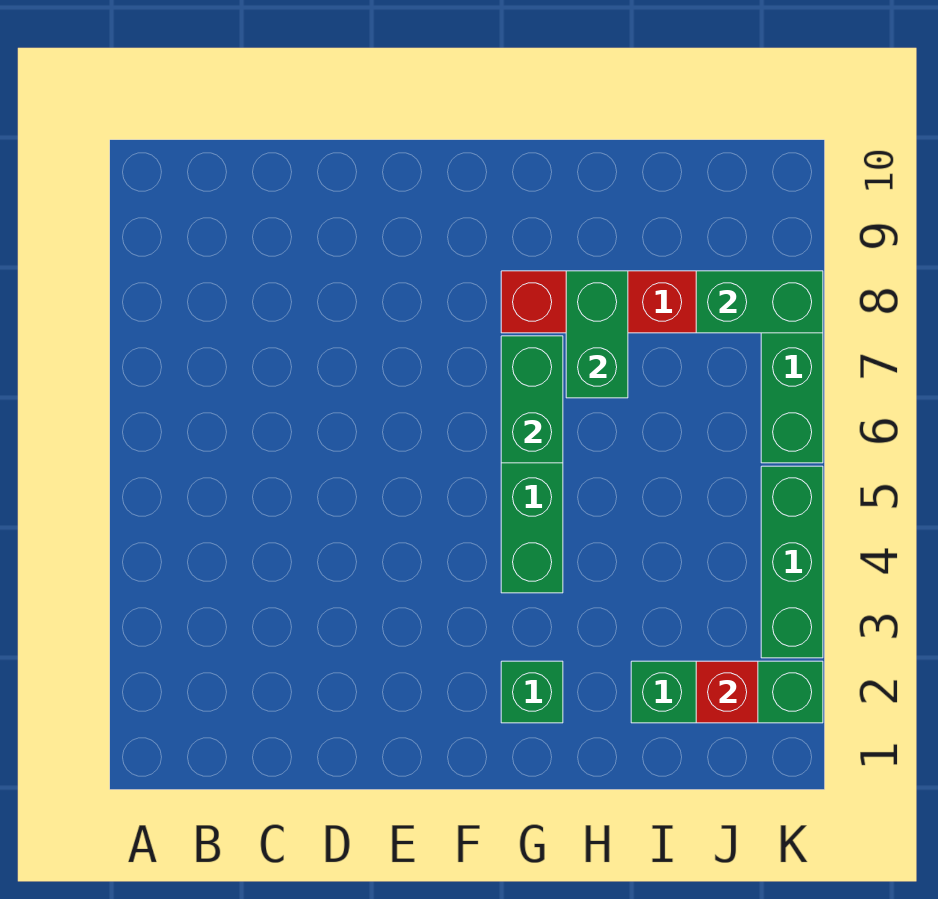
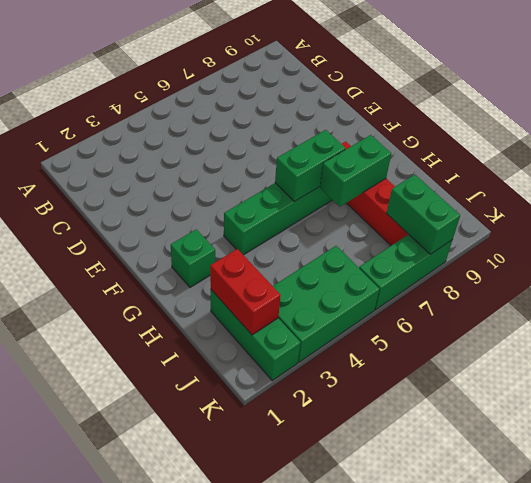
red brick J2 level 2 -> red brick I2:J2 level 2
green brick K3:K5 level 1 -> green brick J3:K5 level 1

